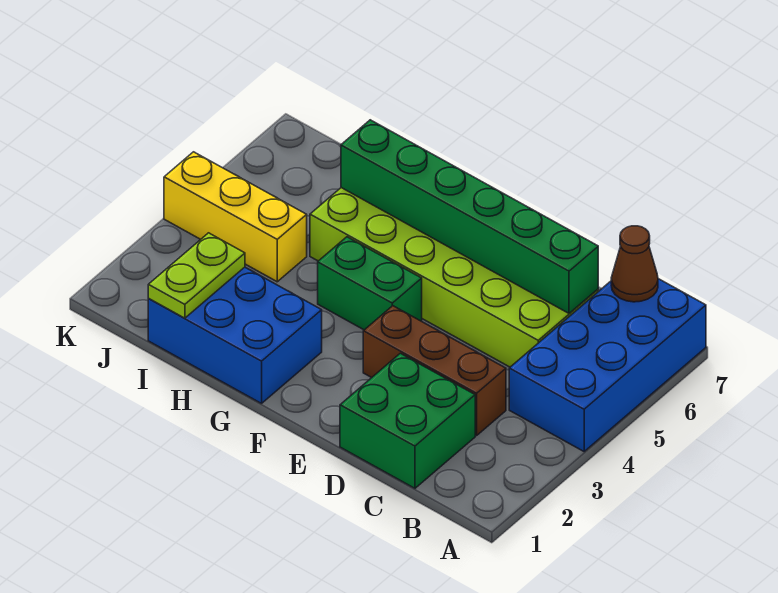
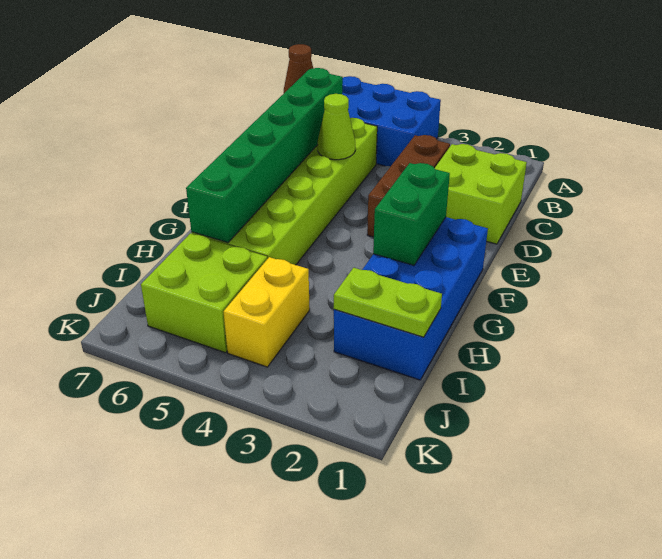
green brick C1:D2 level 1 -> lime brick C1:D2 level 1
none -> lime cone D5 level 2
green brick F4:G4 level 1 -> green brick F2:G2 level 2
blue brick G1:I2 level 1 -> blue brick F1:I2 level 1
yellow brick I4:K4 level 1 -> yellow brick I4:J4 level 1
none -> lime brick I5:J6 level 1

